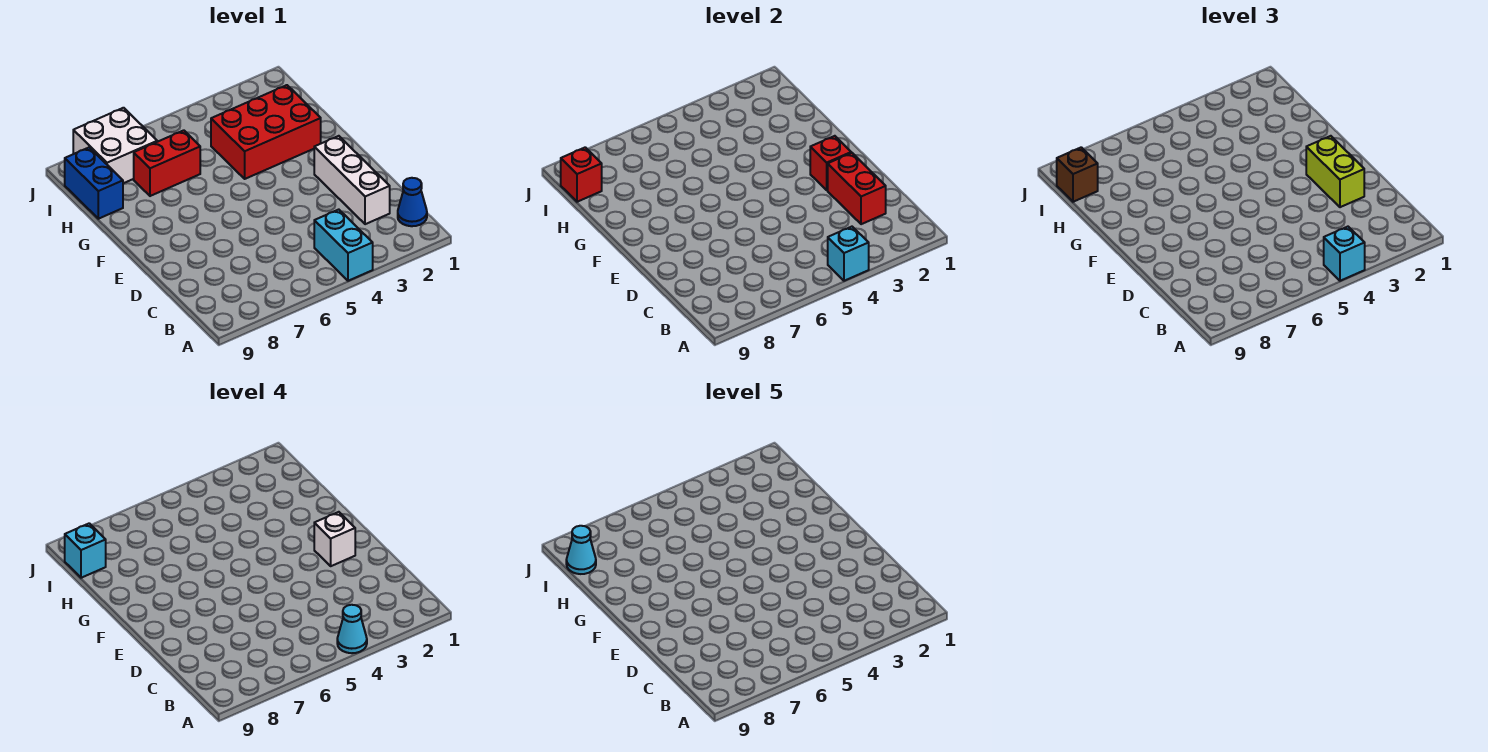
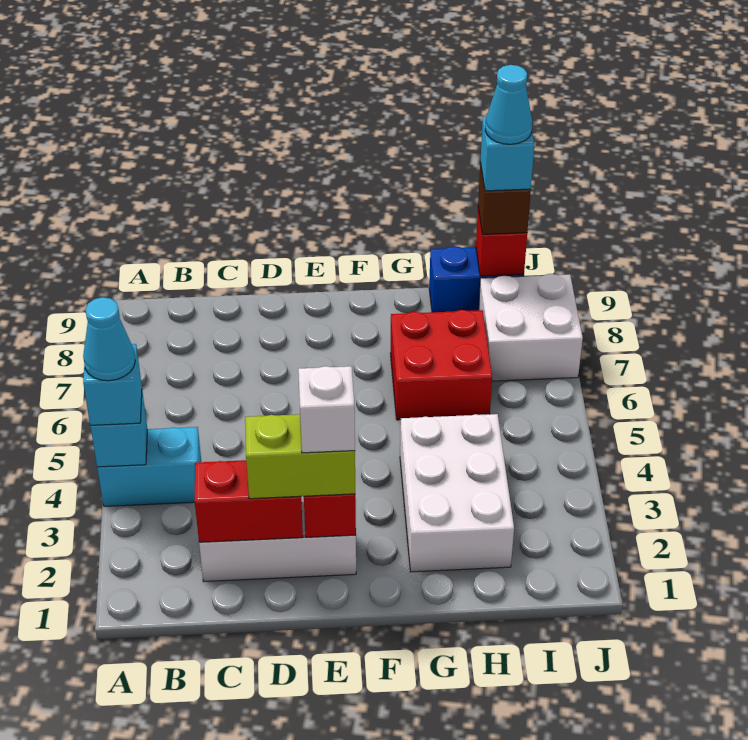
blue cone B1 level 1 -> none
red brick G2:H4 level 1 -> white brick G2:H4 level 1
red brick H6:H7 level 1 -> red brick G6:H7 level 1

